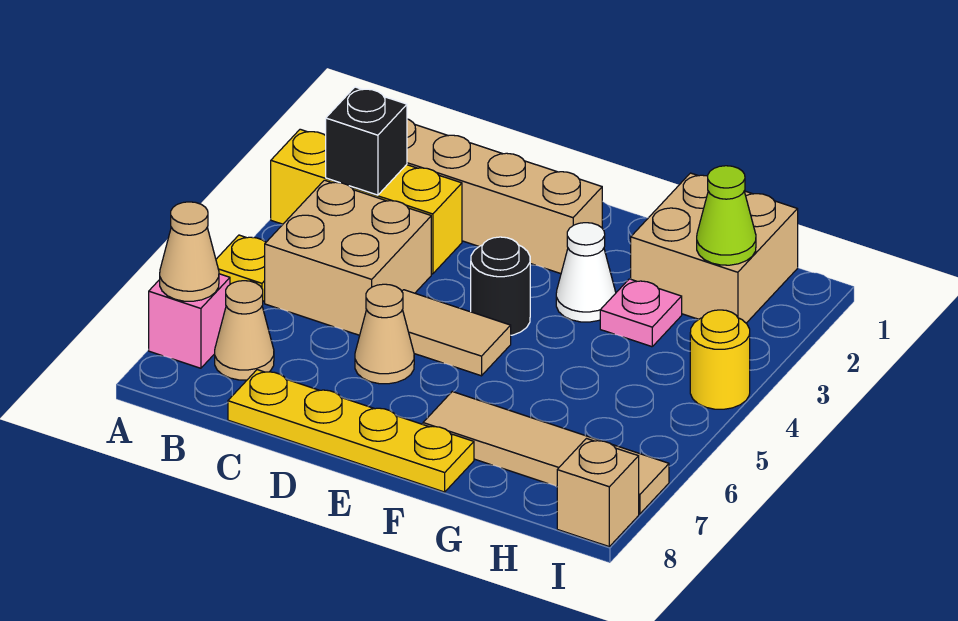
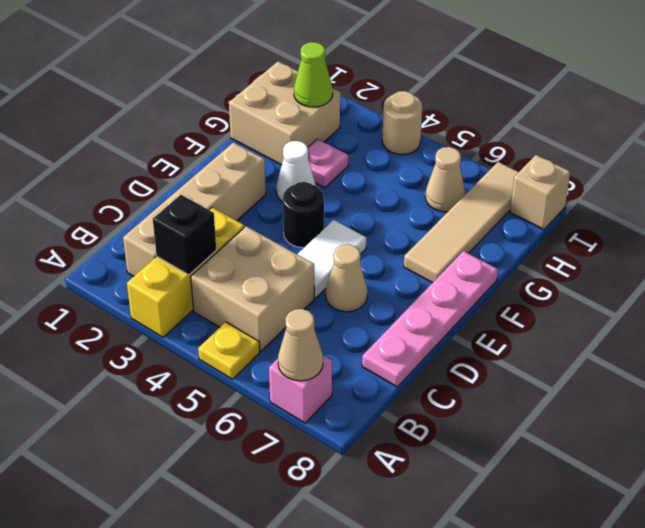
tan cone B7 level 1 -> tan cone H6 level 1
yellow plate C8:F8 level 1 -> pink plate C8:F8 level 1
tan tile D5:E5 level 1 -> white tile D5:E5 level 1
yellow round brick I4 level 1 -> tan round brick I4 level 1

